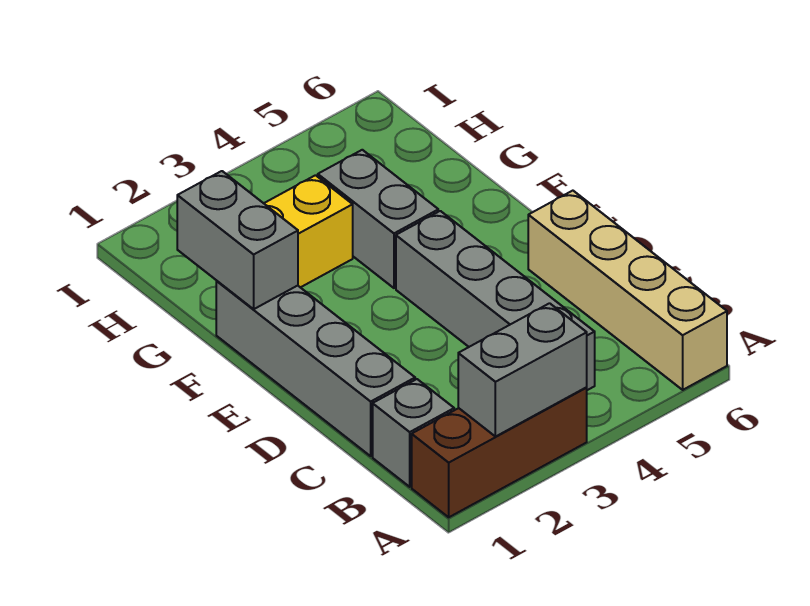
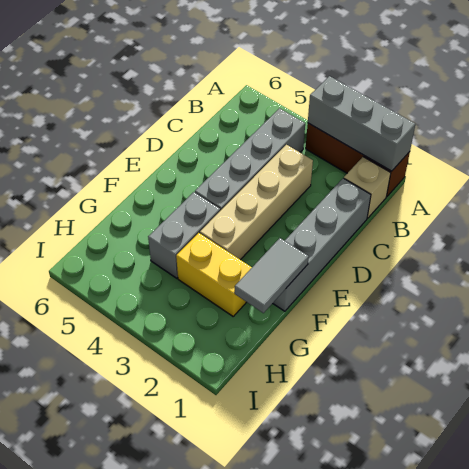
grey brick A2:A3 level 2 -> grey brick A1:A3 level 2
tan brick A6:D6 level 1 -> tan brick C3:F3 level 1
grey brick B1 level 1 -> tan brick B1 level 1
grey brick F1:G1 level 2 -> grey tile F1:G1 level 2

